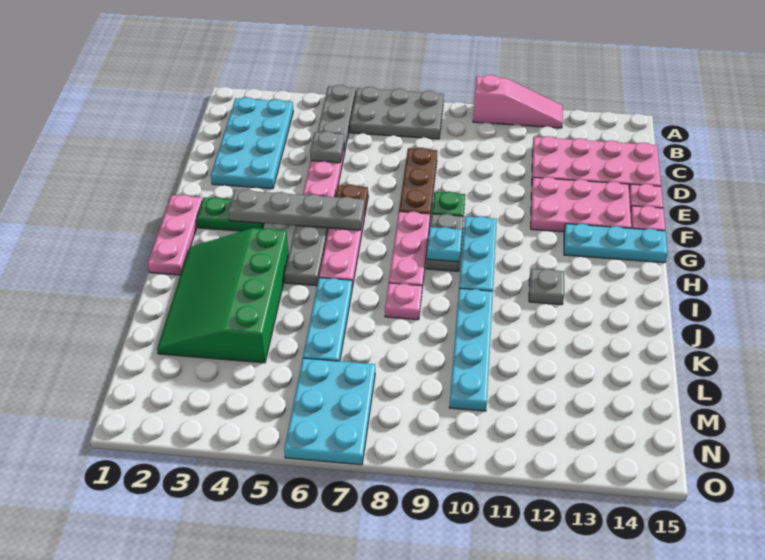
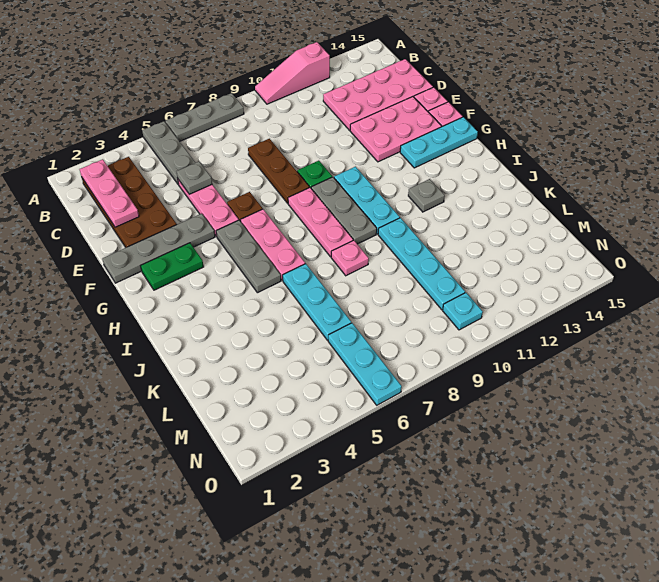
grey plate A6:B8 level 1 -> grey plate A6:A8 level 1
pink slope A10:A12 level 1 top 10 -> pink slope A10:A12 level 1 top 12
cyan plate B2:E3 level 1 -> brown plate B2:E3 level 1
pink plate G1:I1 level 1 -> pink plate B2:D2 level 2
grey plate G3:G6 level 2 -> grey plate F1:F4 level 1
grey plate G9:H9 level 1 -> grey plate G9:I9 level 1
cyan plate H9 level 2 -> cyan plate N10 level 1
green slope I2:L4 level 1 top 4 -> none
cyan plate M6:O7 level 1 -> cyan plate M6:O6 level 1

